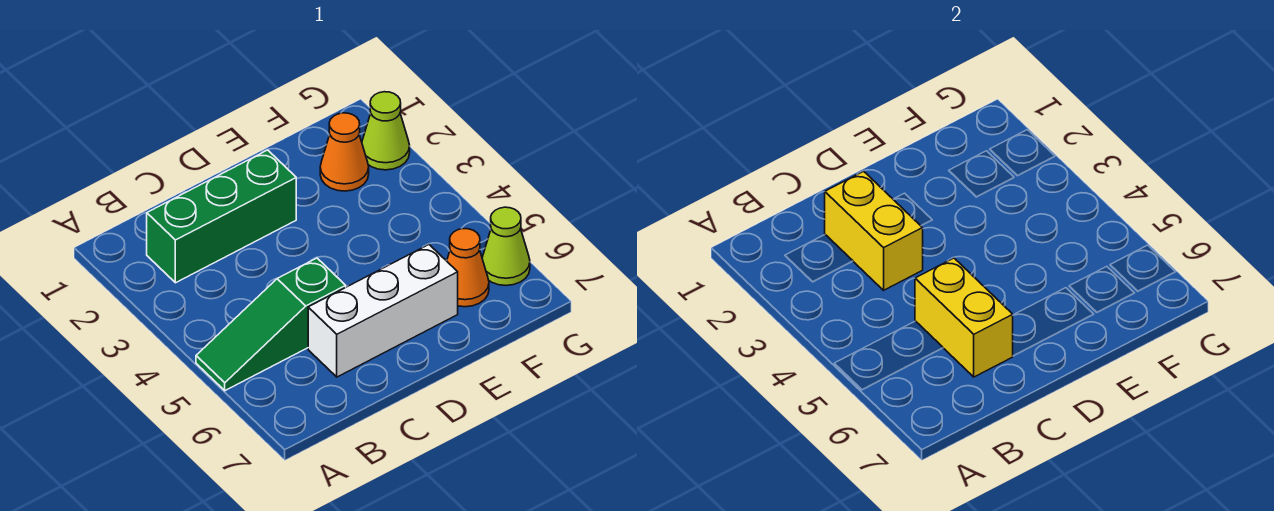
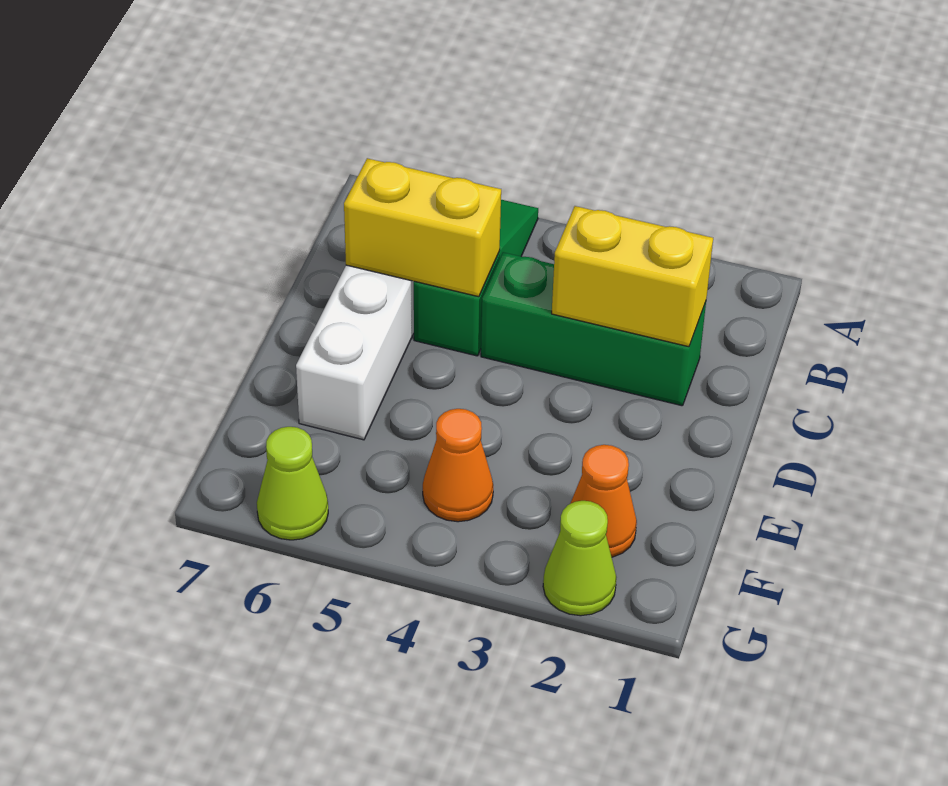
green brick B2:D2 level 1 -> green brick C2:C4 level 1
orange cone F6 level 1 -> orange cone F4 level 1

